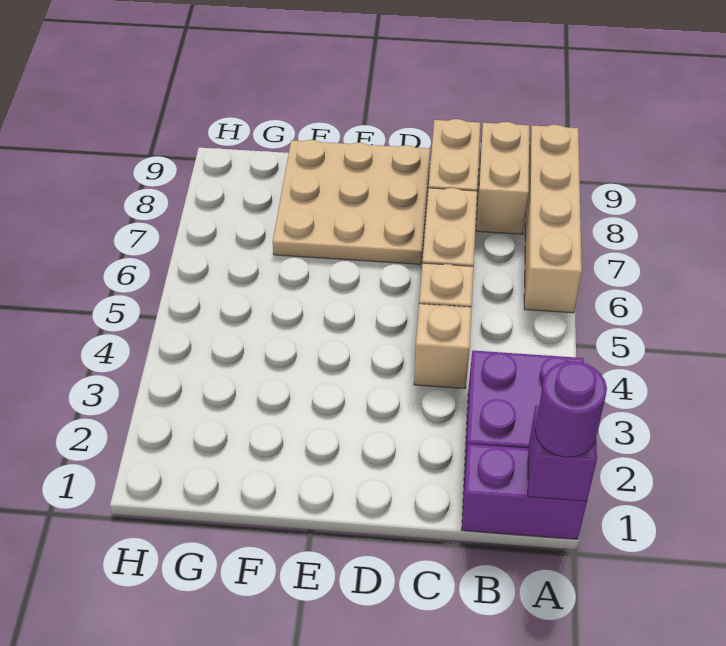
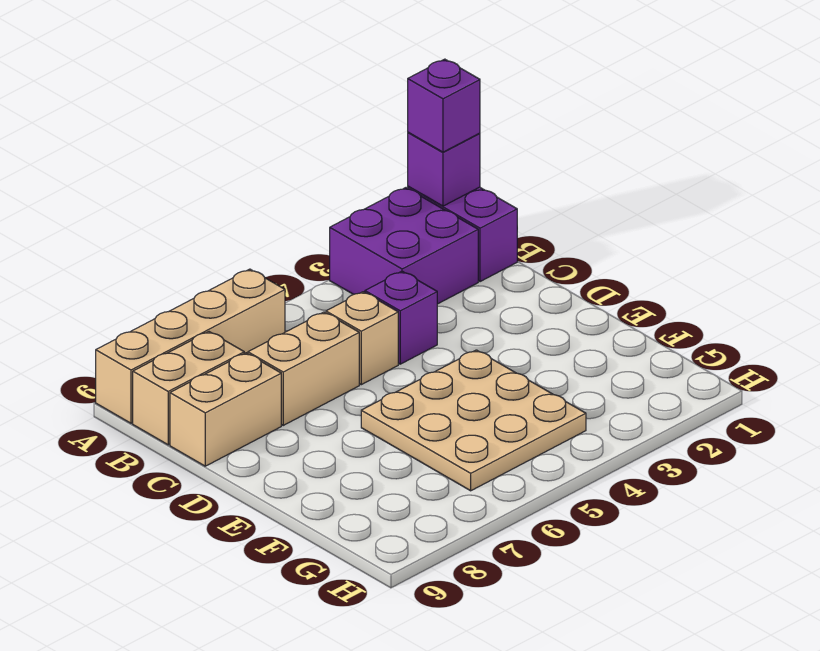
purple round brick A1 level 3 -> purple brick A1 level 3
tan brick C4 level 1 -> purple brick C4 level 1
tan plate D7:F9 level 1 -> tan plate E4:G6 level 1

